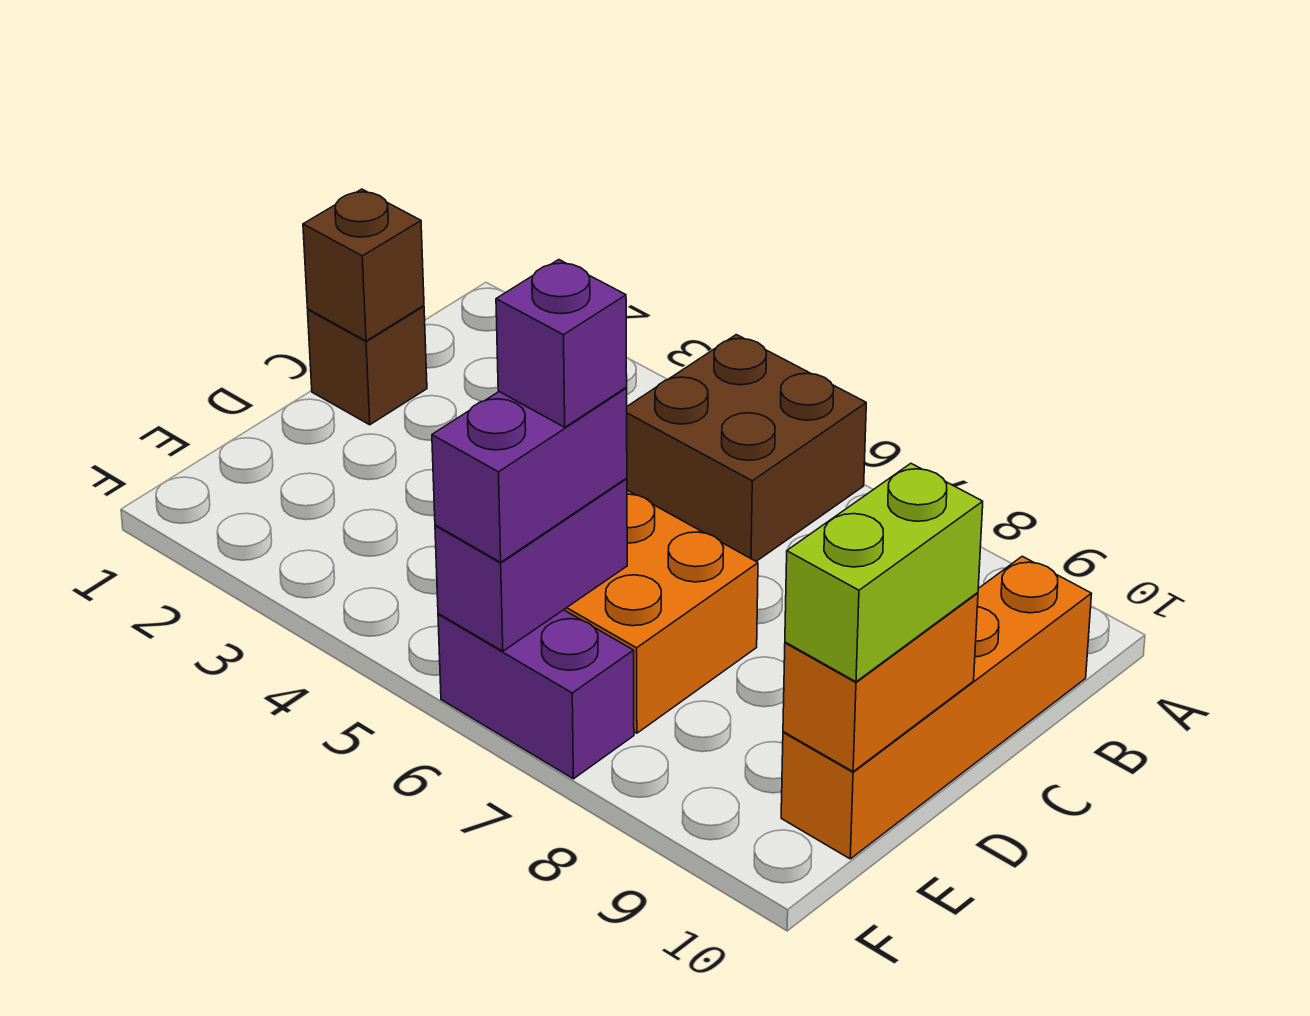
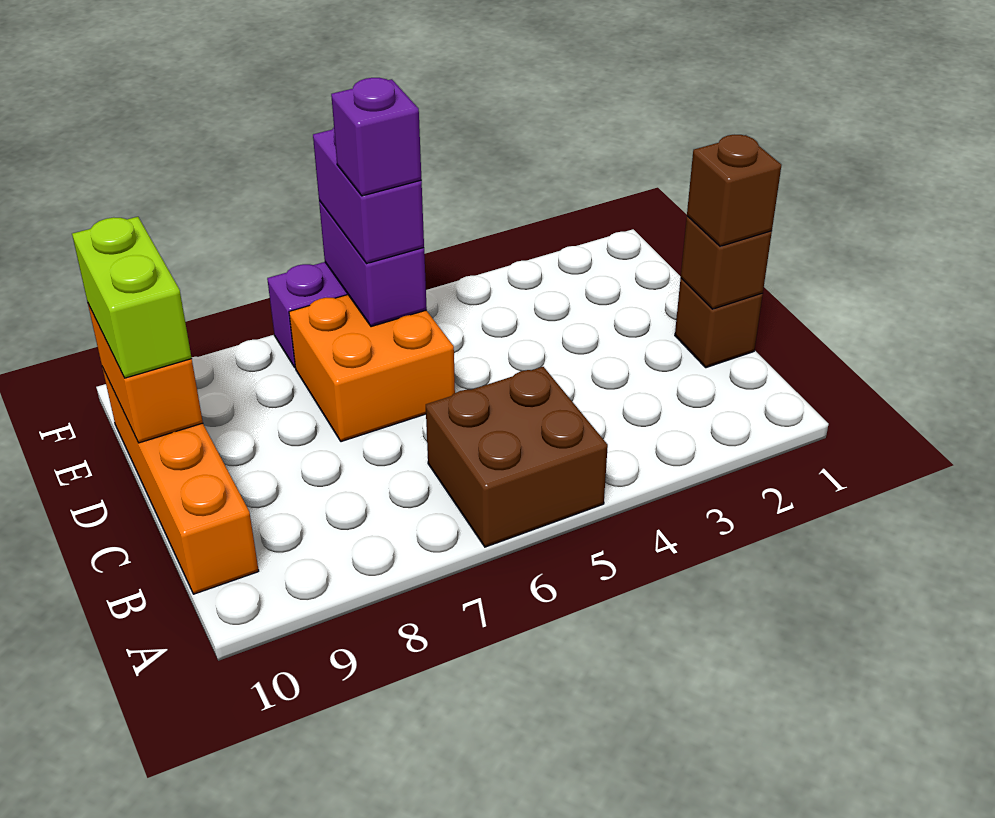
none -> brown brick C1 level 3

